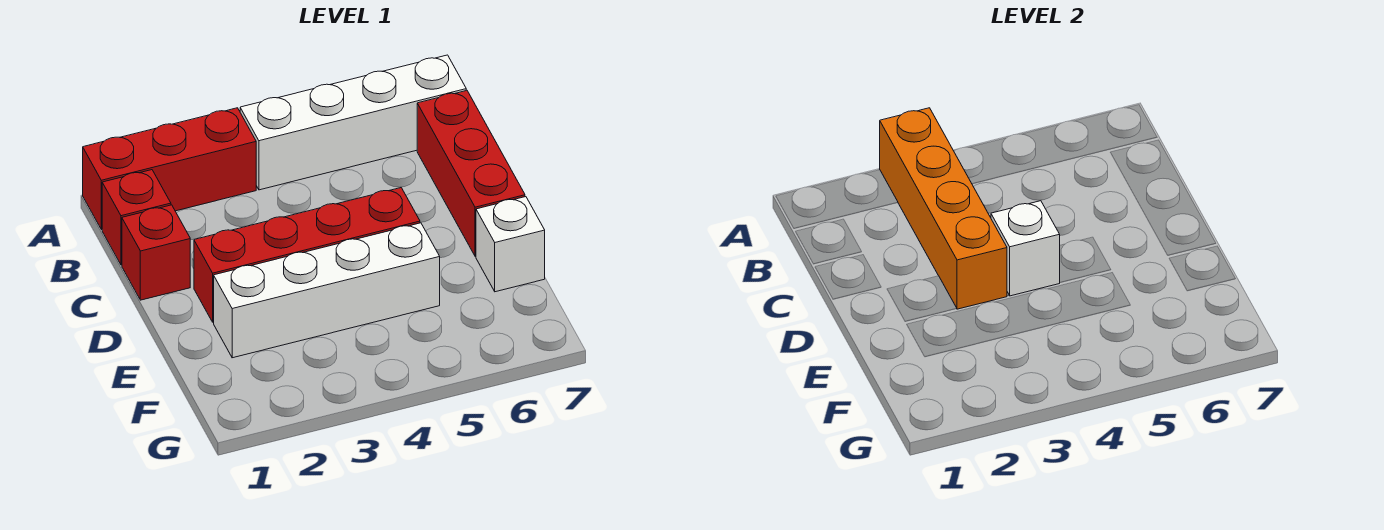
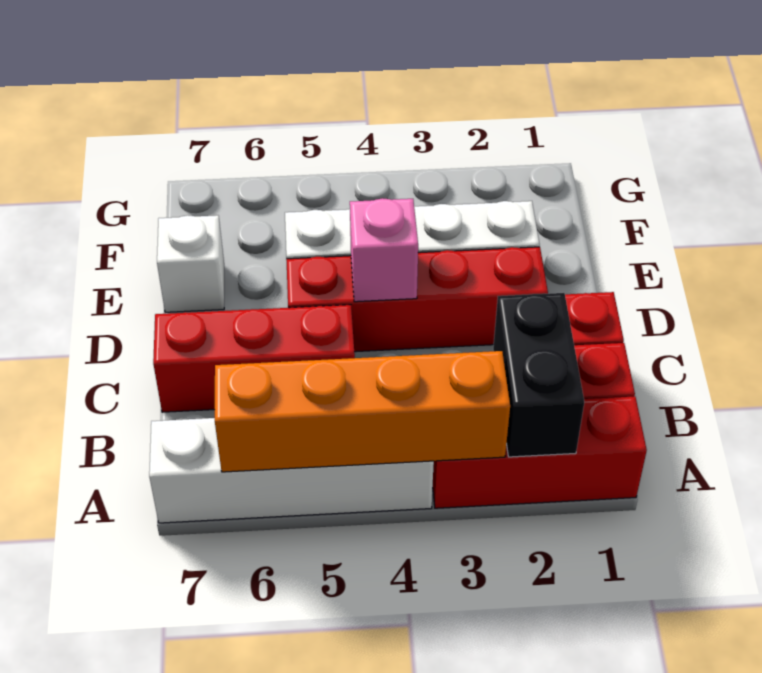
none -> black brick A2:B2 level 2
orange brick A3:D3 level 2 -> orange brick A3:A6 level 2
red brick B7:D7 level 1 -> red brick C5:C7 level 1
white brick D4 level 2 -> pink brick D4 level 2

